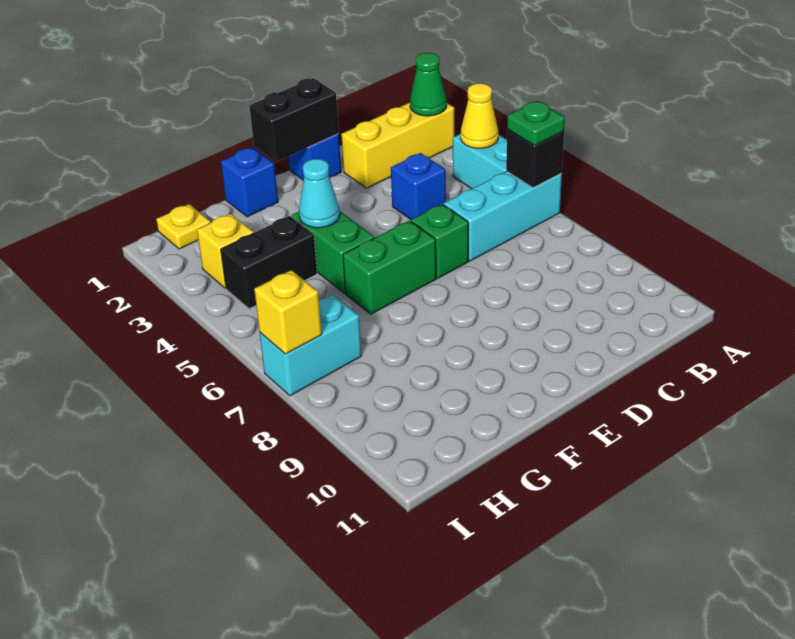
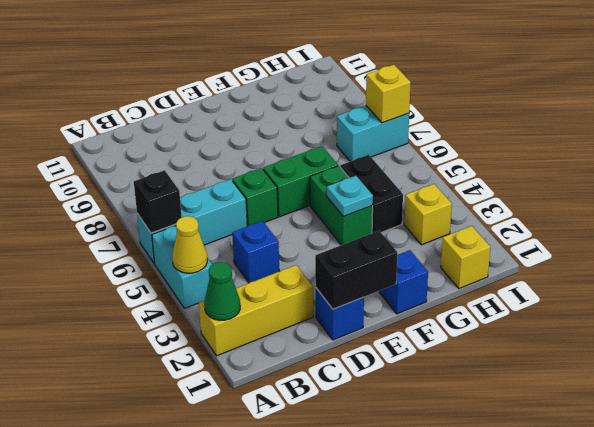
green plate A6 level 3 -> none
cyan cone F4 level 2 -> cyan plate F4 level 2
black brick G4:H4 level 1 -> black brick G4:G5 level 1
yellow plate H1 level 1 -> yellow brick H1 level 1

